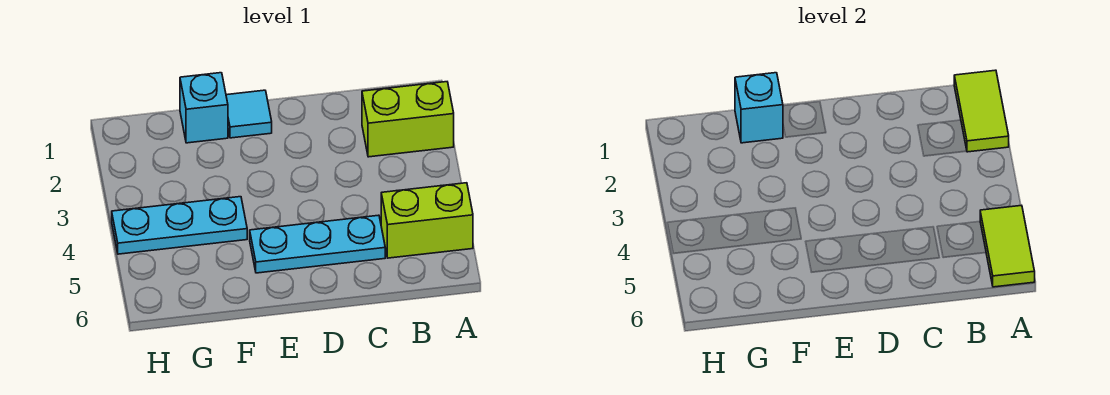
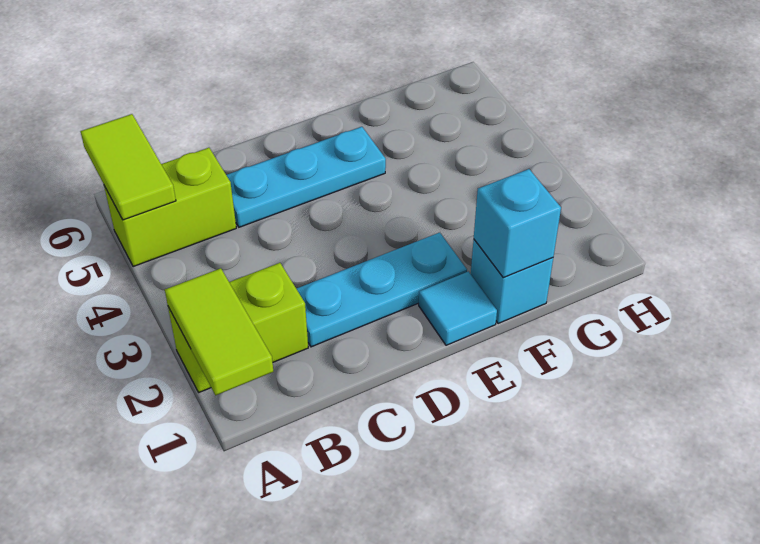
cyan plate F4:H4 level 1 -> cyan plate C2:E2 level 1

